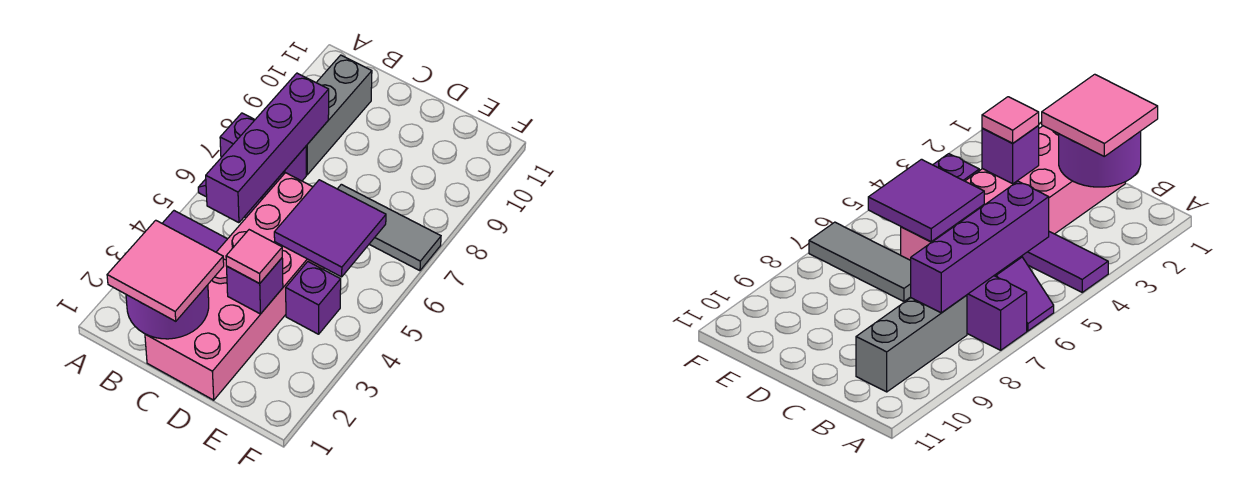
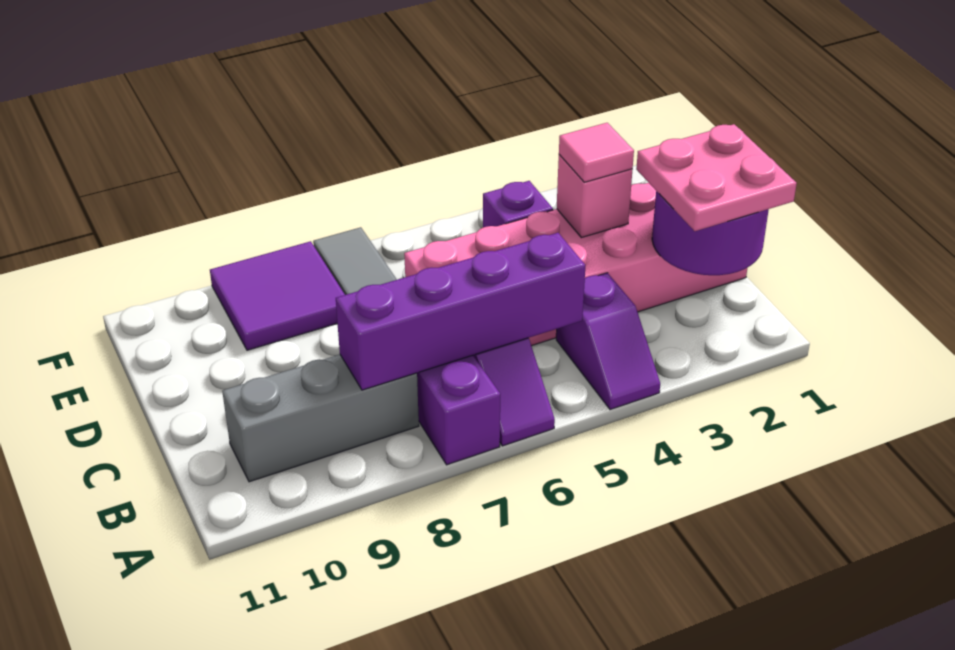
purple tile A4:B4 level 1 -> purple slope A4:B4 level 1 top B
pink tile B1:C2 level 3 -> pink plate B1:C2 level 3
purple brick D3 level 2 -> pink brick D3 level 2
purple tile D5:E6 level 2 -> purple tile E8:F9 level 1

